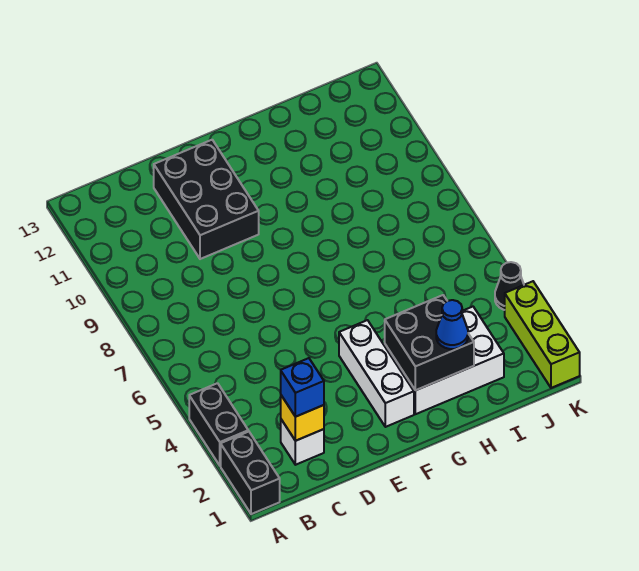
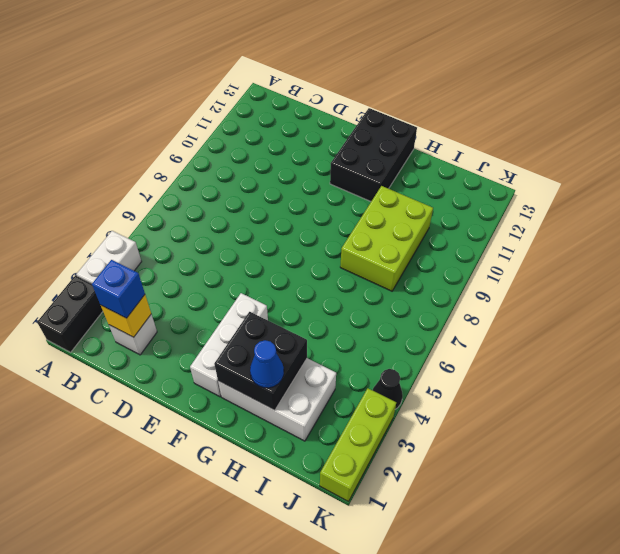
black brick A3:A4 level 1 -> white brick A3:A4 level 1
black brick D10:E12 level 1 -> black brick F11:G13 level 1
none -> lime brick H8:I10 level 1

